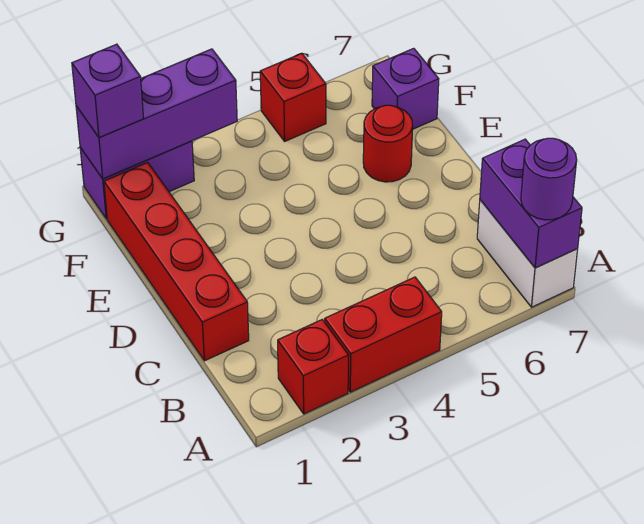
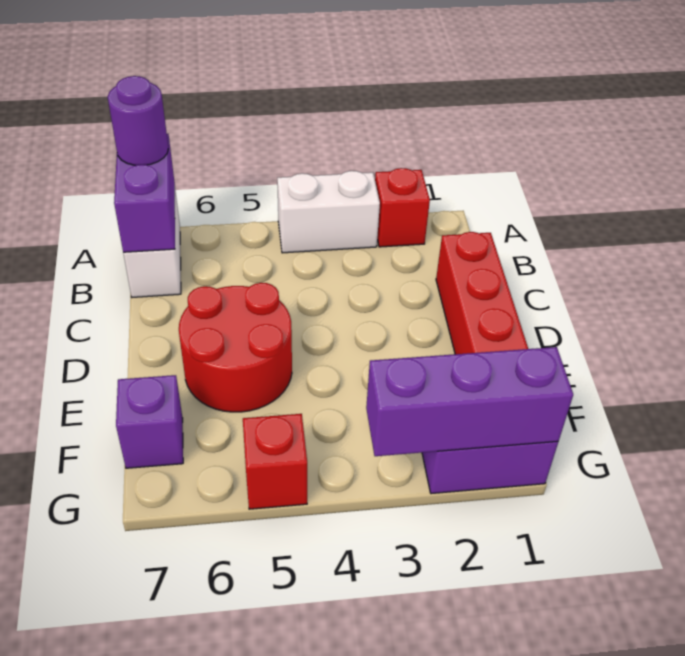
red brick A3:A4 level 1 -> white brick A3:A4 level 1
red round brick E6 level 1 -> red round brick D5:E6 level 1
purple brick G1 level 3 -> none

